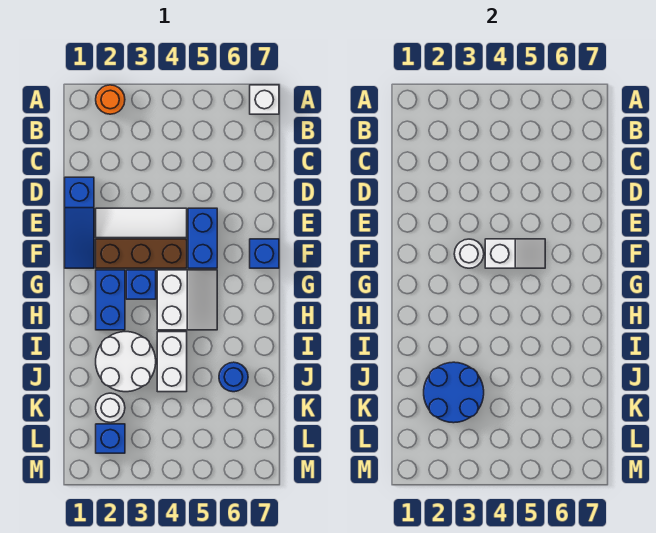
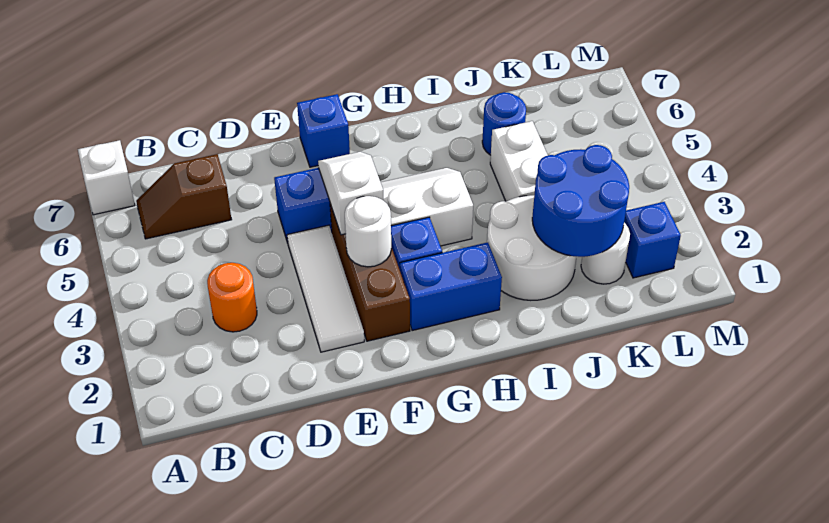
orange round brick A2 level 1 -> orange round brick C3 level 1
none -> brown slope B6:C6 level 1 top C
blue slope D1:F1 level 1 top D -> none
white brick I4:J4 level 1 -> white brick J4:J5 level 1

